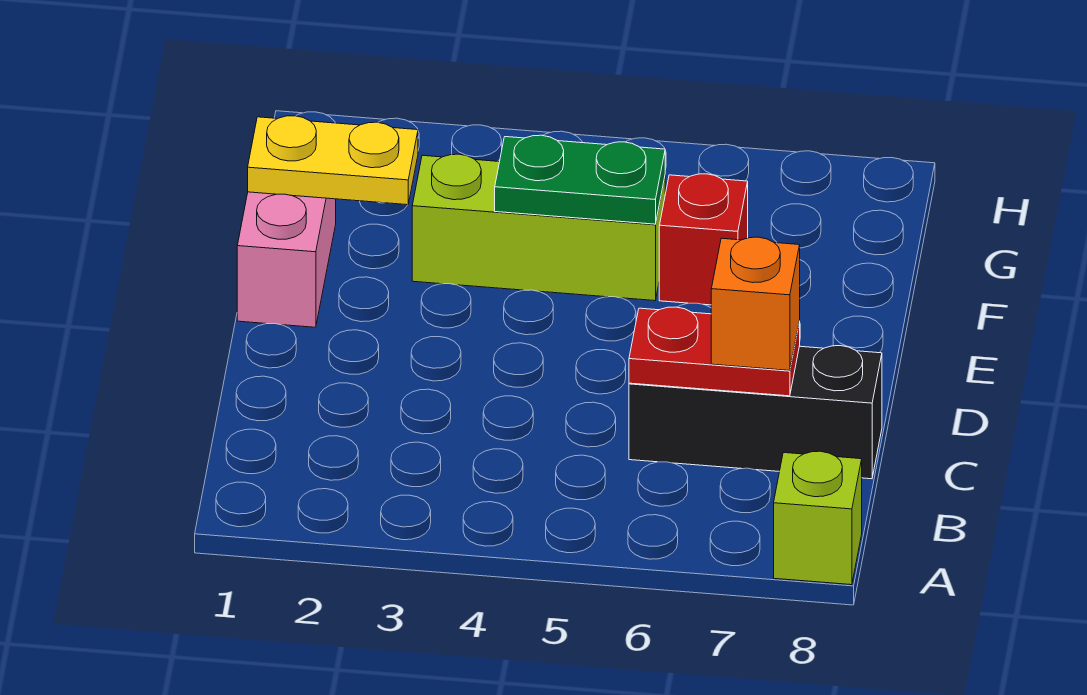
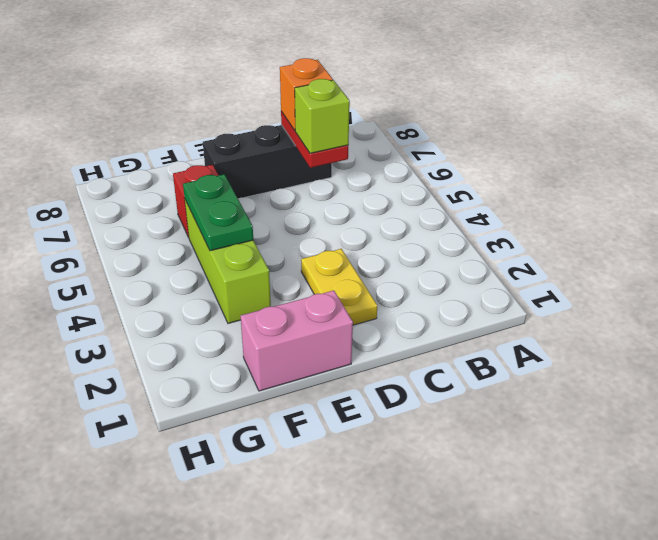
lime brick A8 level 1 -> lime brick C6 level 3
black brick C6:C8 level 1 -> black brick C7:E7 level 1
yellow plate F1:F2 level 2 -> yellow plate D2:D3 level 1

